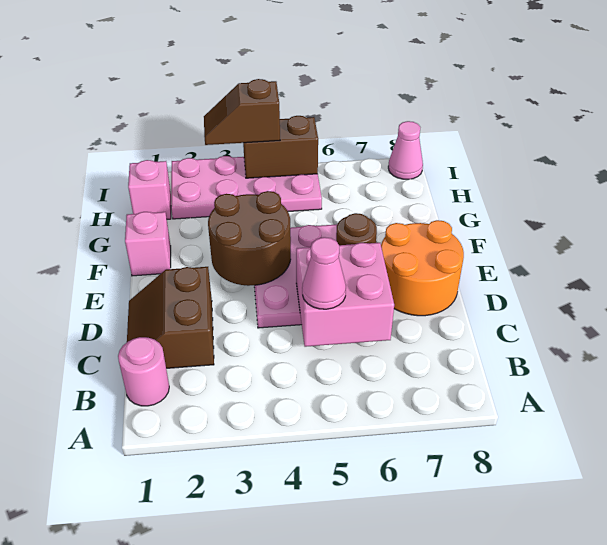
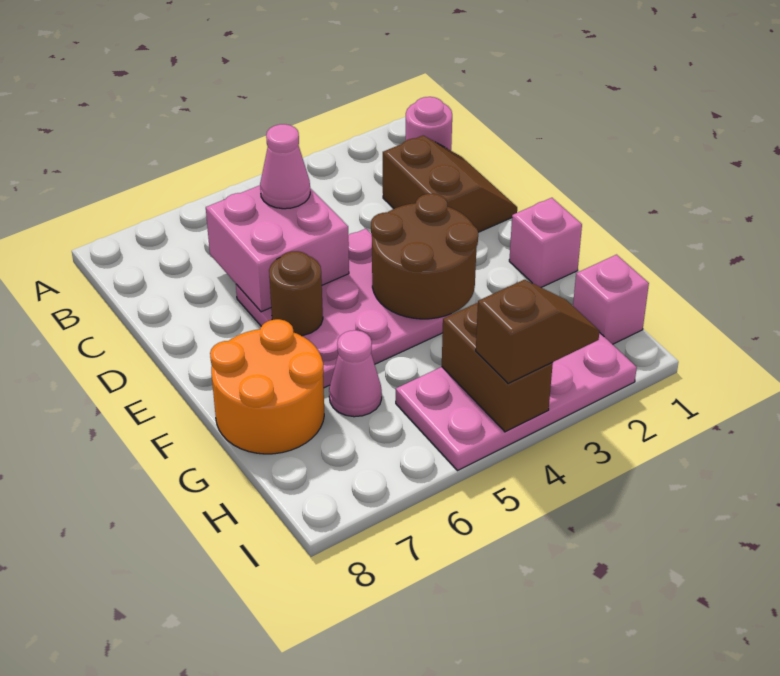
orange round brick D7:E8 level 1 -> orange round brick F7:G8 level 1
brown brick I4:I5 level 2 -> brown brick H4:I4 level 2
pink cone I8 level 1 -> pink cone G6 level 1

